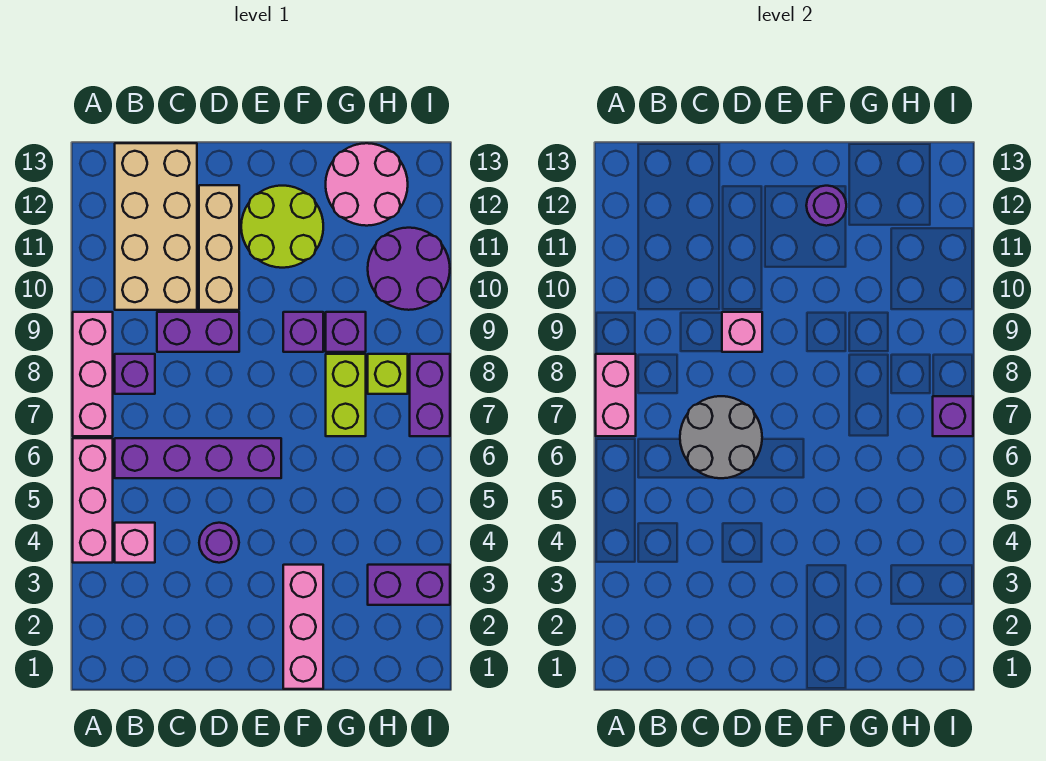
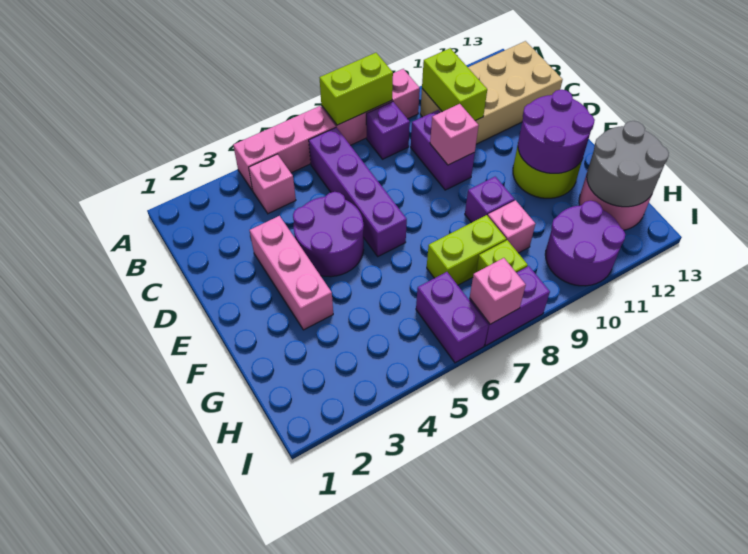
pink brick A7:A8 level 2 -> lime brick A7:A8 level 2
none -> lime brick B10:C10 level 2
grey round brick C6:D7 level 2 -> grey round brick G12:H13 level 2
purple round brick D4 level 1 -> purple round brick D4:E5 level 1
tan brick D10:D12 level 1 -> none
pink brick F1:F3 level 1 -> pink brick D3:F3 level 1
purple round brick F12 level 2 -> purple round brick E11:F12 level 2
purple brick G9 level 1 -> pink brick G9 level 1
purple brick H3:I3 level 1 -> purple brick H6:I6 level 1
purple brick I7 level 2 -> pink brick I7 level 2

